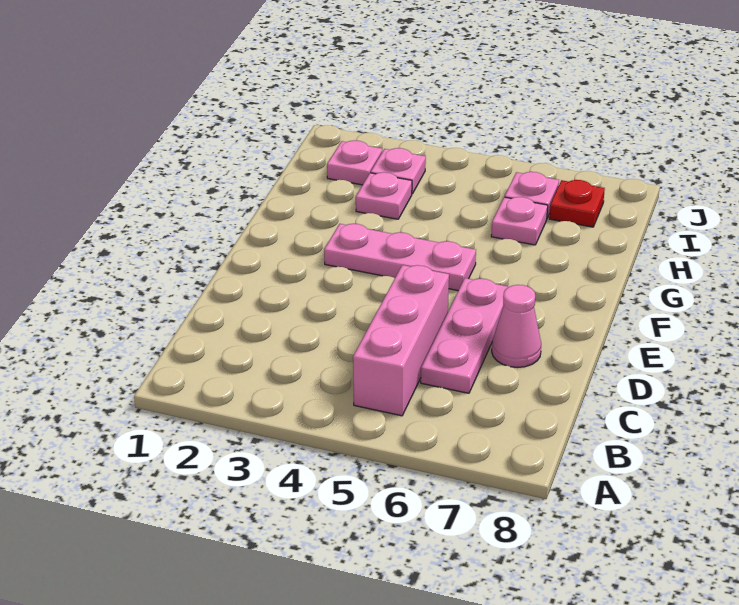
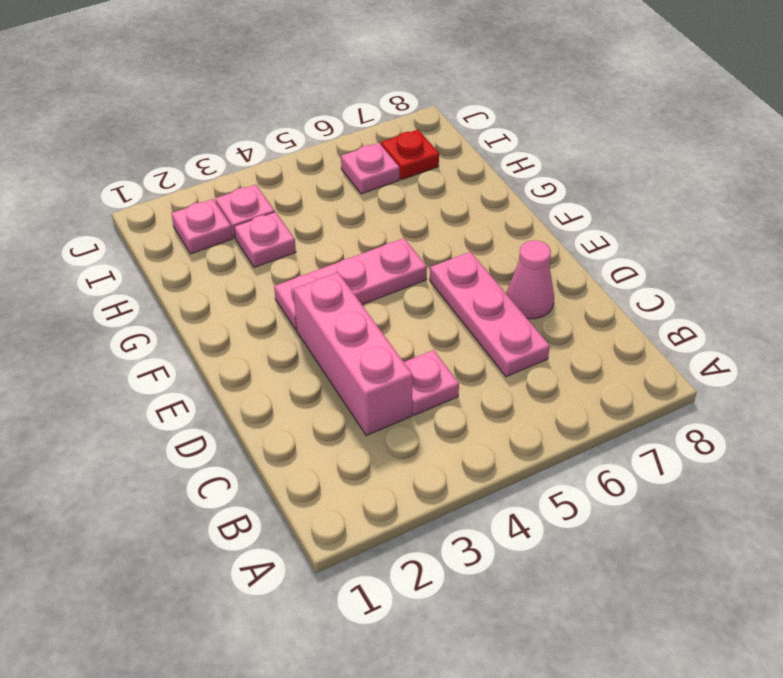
pink brick B5:D5 level 1 -> pink brick C3:E3 level 1
pink plate H6 level 1 -> pink plate C4 level 1

